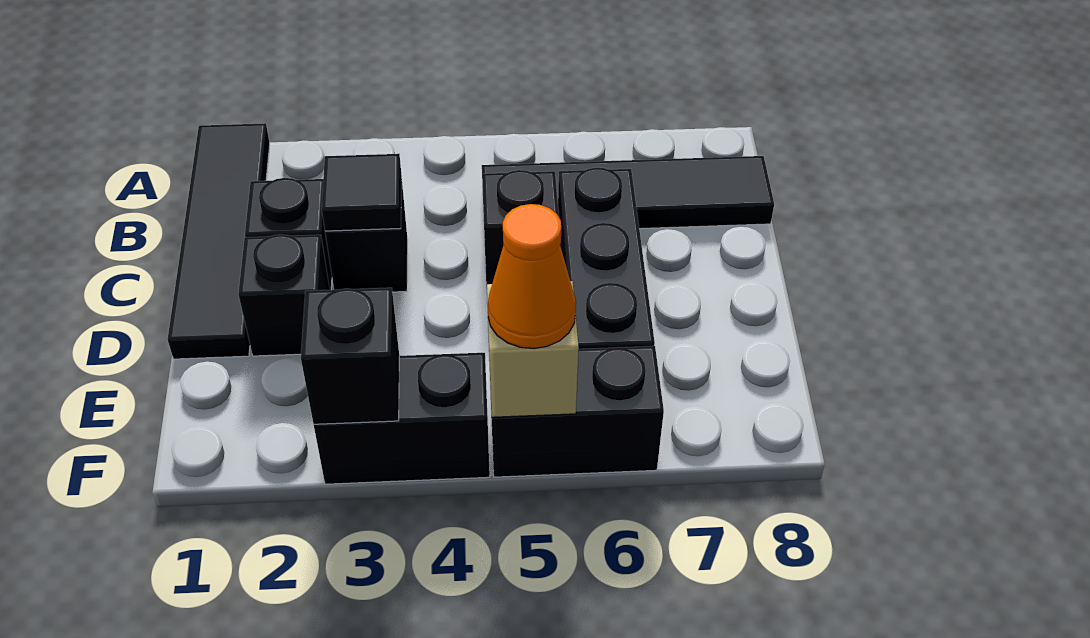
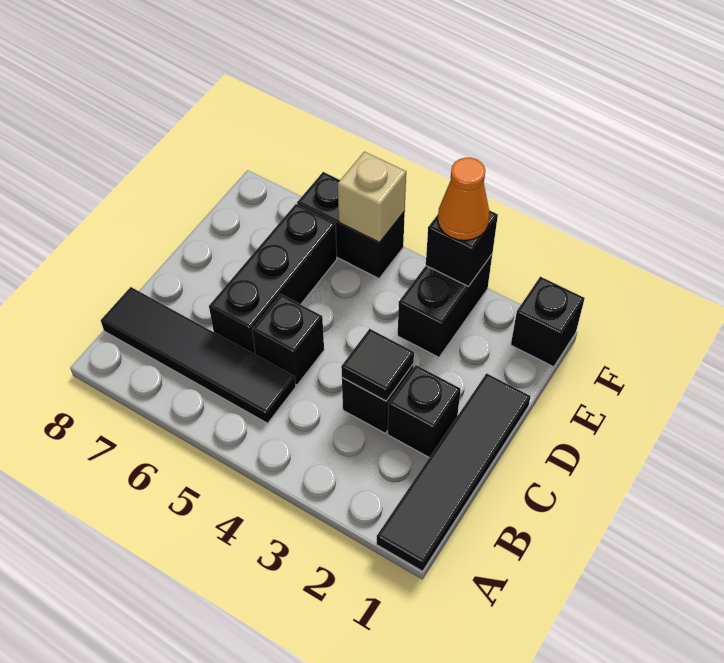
black brick D2 level 1 -> black brick F1 level 1
black brick F3:F4 level 1 -> black brick E3:F3 level 1
orange cone F5 level 3 -> orange cone F3 level 3

